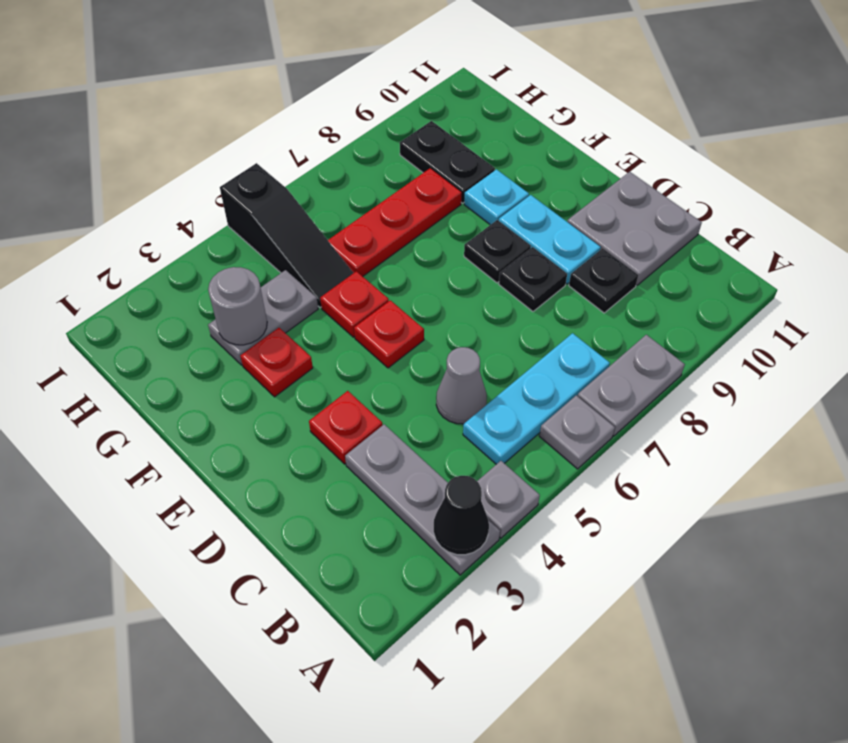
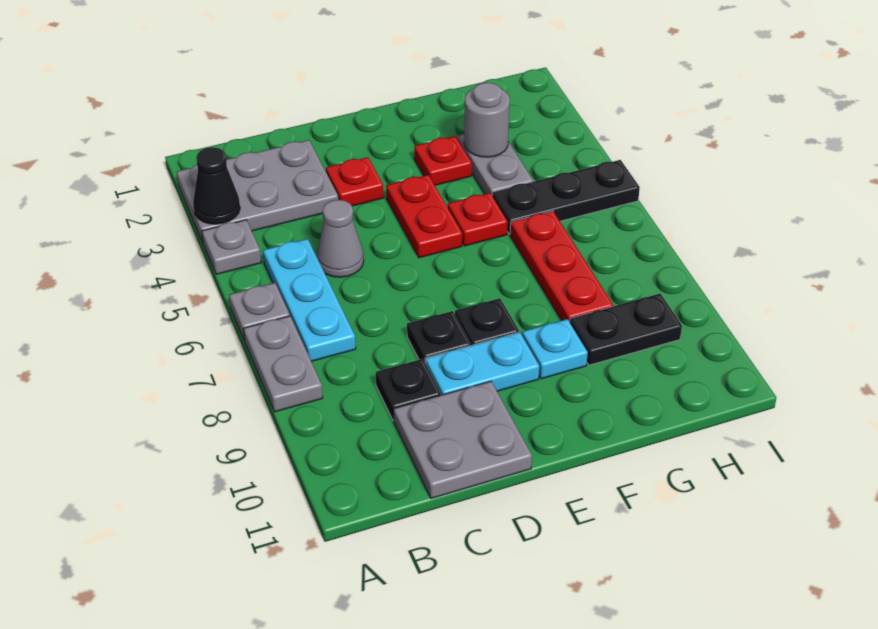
grey plate A3:C3 level 1 -> grey plate A2:C3 level 1
red plate E5 level 1 -> red plate E4:E5 level 1
black slope G5:I5 level 1 top I -> black plate G5:I5 level 1

